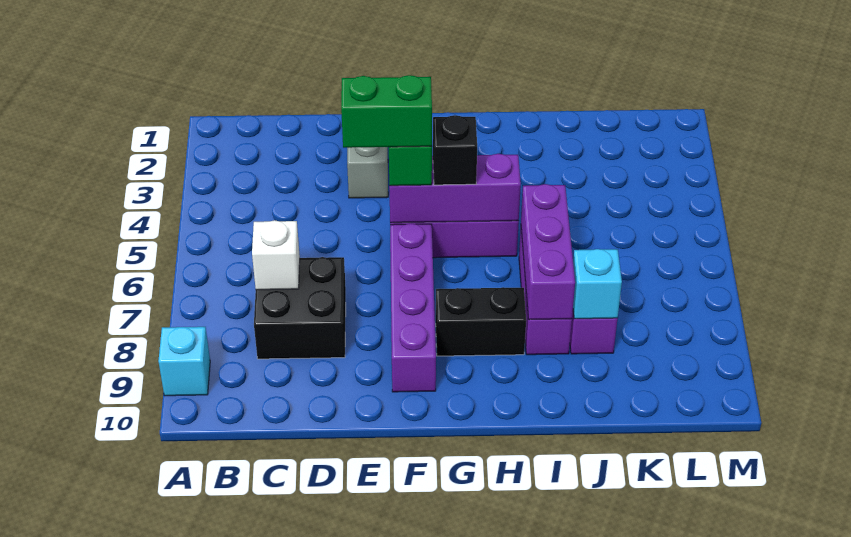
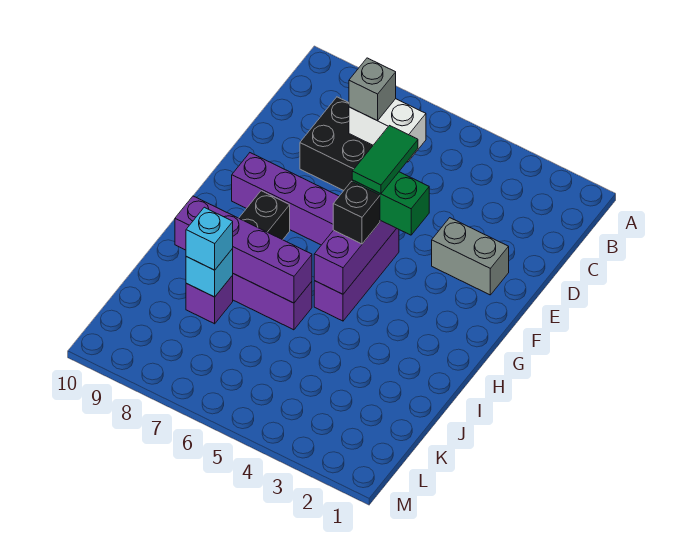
cyan brick A9 level 1 -> cyan brick J8 level 3
white brick C7 level 2 -> white brick C6:C7 level 2
none -> grey brick C7 level 3
green brick E5:F5 level 4 -> green tile E5:F5 level 4
purple brick I6:I8 level 2 -> purple brick I6:I9 level 2

